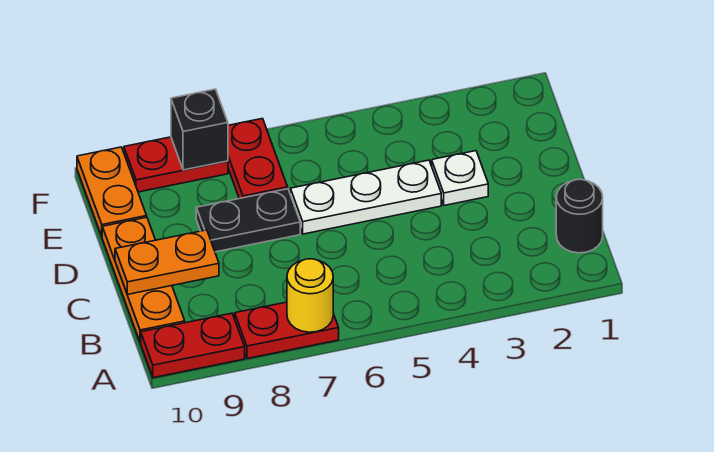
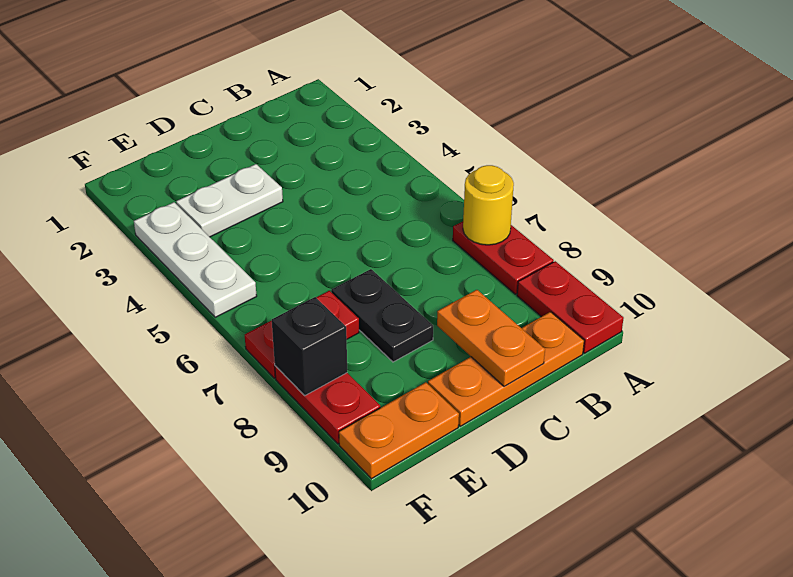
black round brick B1 level 1 -> none
white plate D3 level 1 -> white plate D3:E3 level 1
white plate D4:D6 level 1 -> white plate F3:F5 level 1

